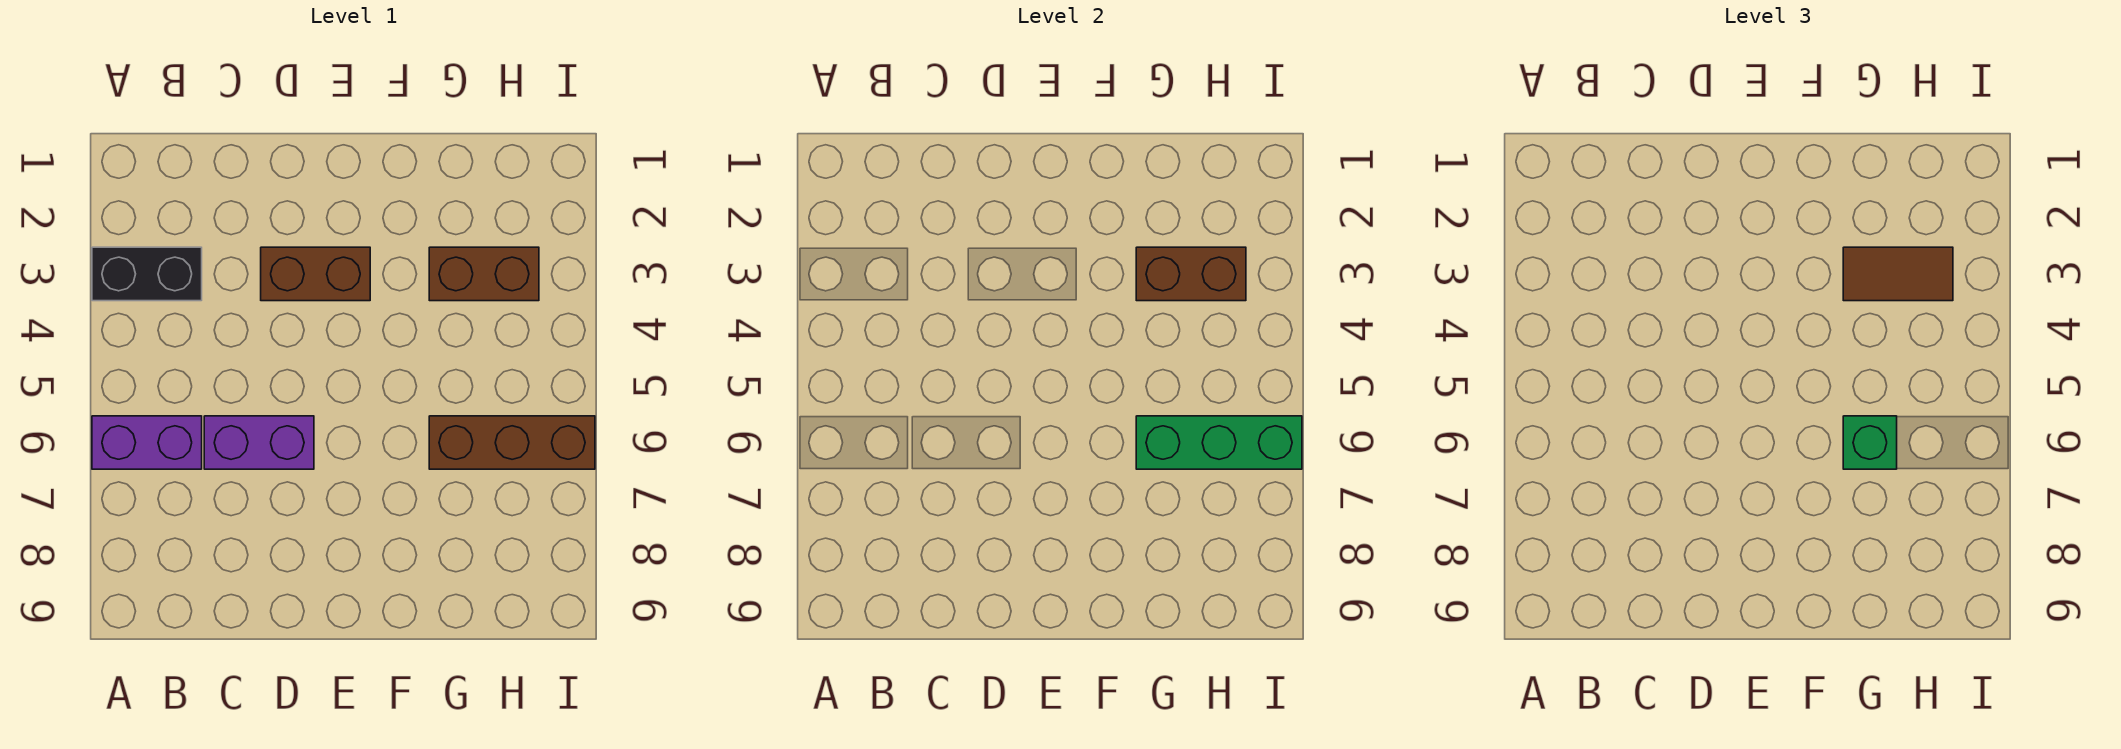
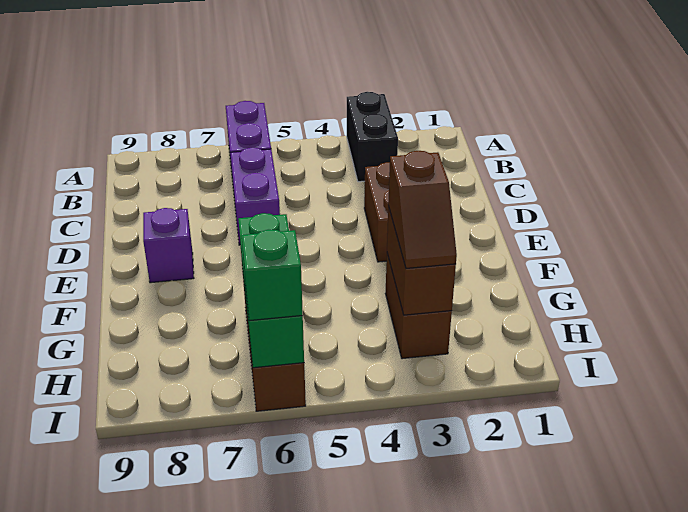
none -> purple brick E8 level 1
brown tile G3:H3 level 3 -> brown slope G3:H3 level 3 top G
green brick G6 level 3 -> green brick I6 level 3

